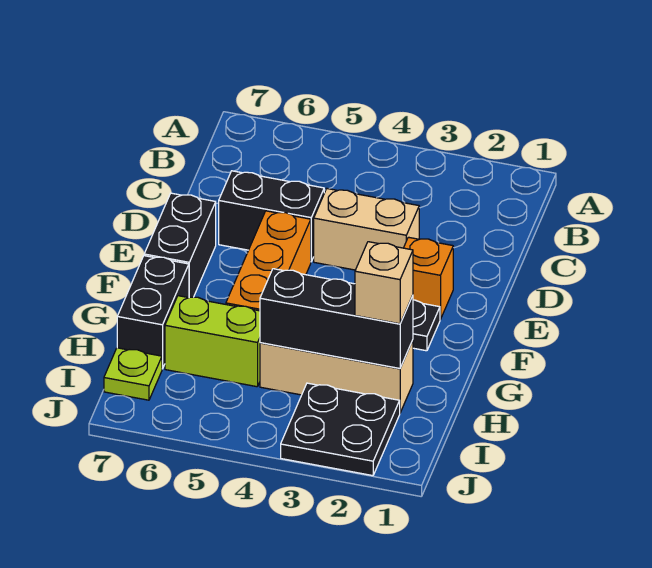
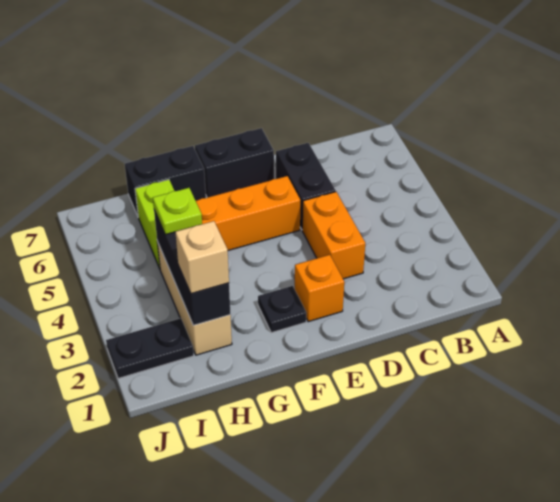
tan brick D3:D4 level 1 -> orange brick D3:D4 level 1
black plate I2:J3 level 1 -> black plate I2:J2 level 1
lime plate I7 level 1 -> lime plate H4 level 3

